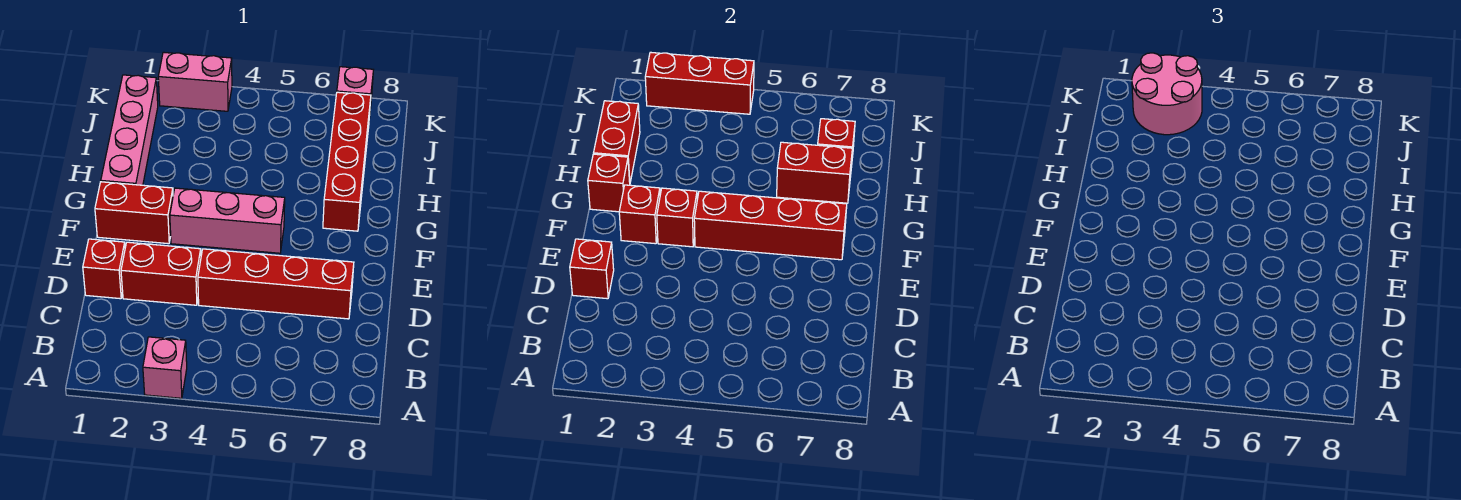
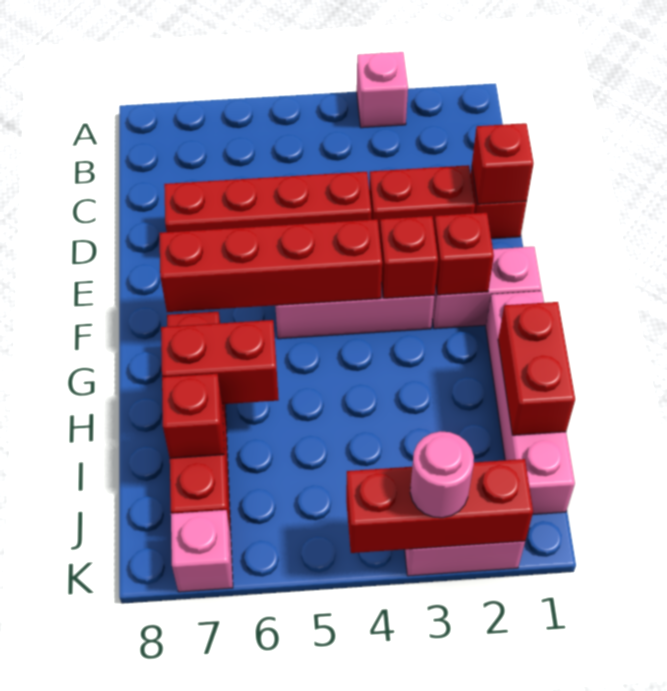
red brick F1:F2 level 1 -> pink brick F1:F2 level 1
red brick G1 level 2 -> none
pink round brick J2:K3 level 3 -> pink round brick K3 level 3

